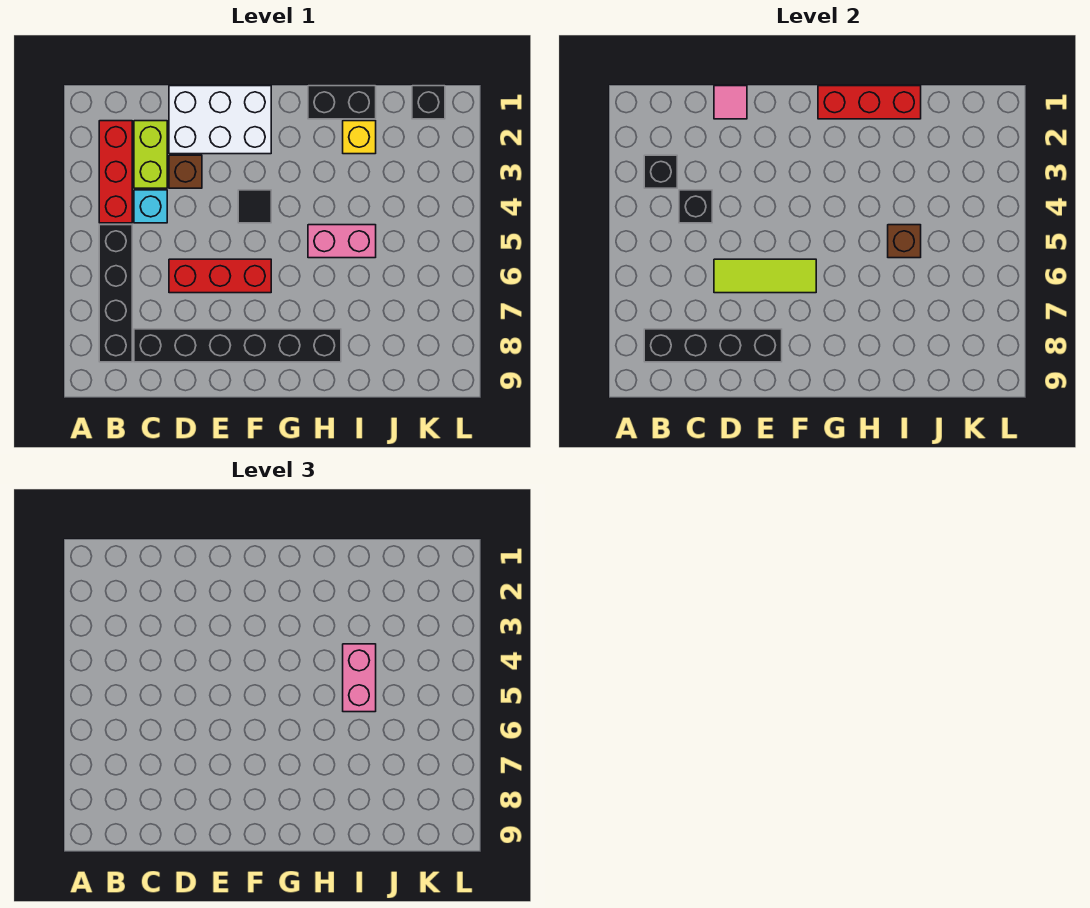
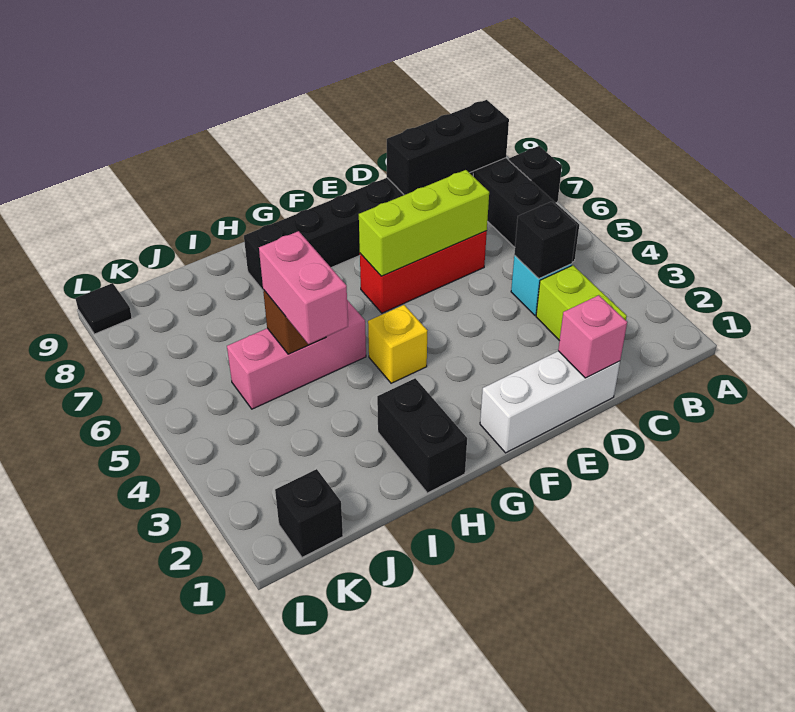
red brick B2:B4 level 1 -> none
black brick B3 level 2 -> black brick A7 level 1
black brick B8:E8 level 2 -> black brick B8:D8 level 2
white brick D1:F2 level 1 -> white brick D1:F1 level 1
pink tile D1 level 2 -> pink brick D1 level 2
brown brick D3 level 1 -> none
lime tile D6:F6 level 2 -> lime brick D6:F6 level 2
black tile F4 level 1 -> black tile L9 level 1
red brick G1:I1 level 2 -> none
black brick H1:I1 level 1 -> black brick H1:H2 level 1
pink brick H5:I5 level 1 -> pink brick H5:J5 level 1
yellow brick I2 level 1 -> yellow brick G4 level 1

